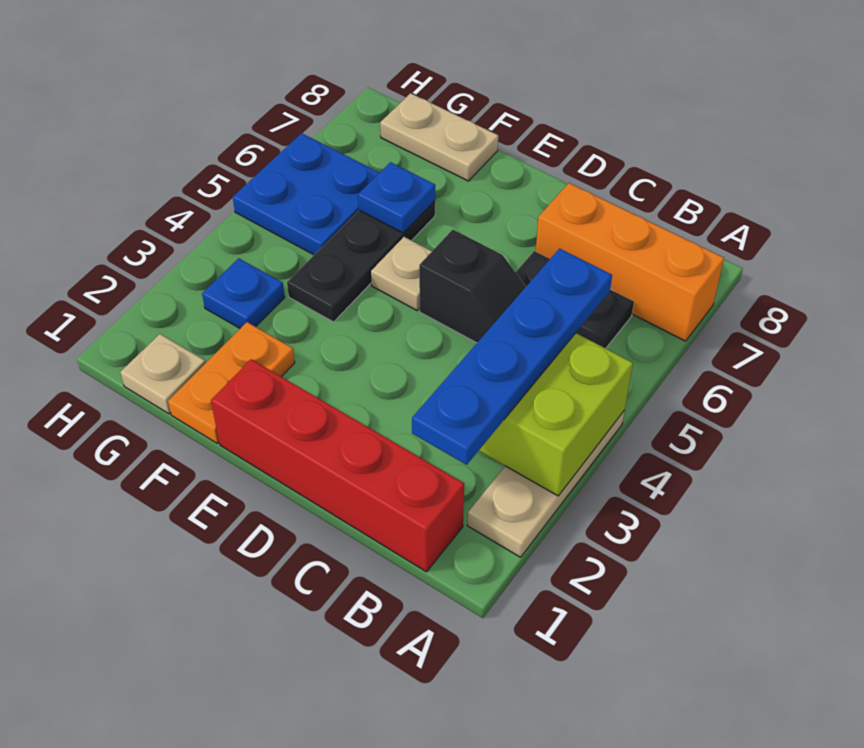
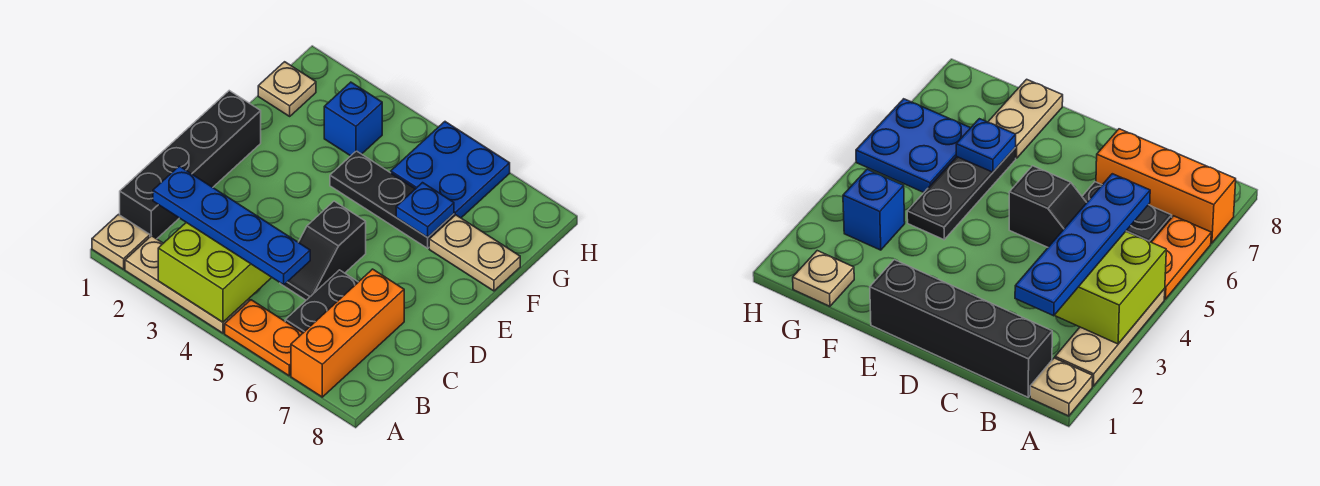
red brick B1:E1 level 1 -> black brick B1:E1 level 1
tan plate E5 level 1 -> tan plate A1 level 1
orange plate F1:F2 level 1 -> orange plate A5:A6 level 1
tan plate F8:G8 level 1 -> tan plate F7:F8 level 1
blue plate G3 level 1 -> blue brick G3 level 1

